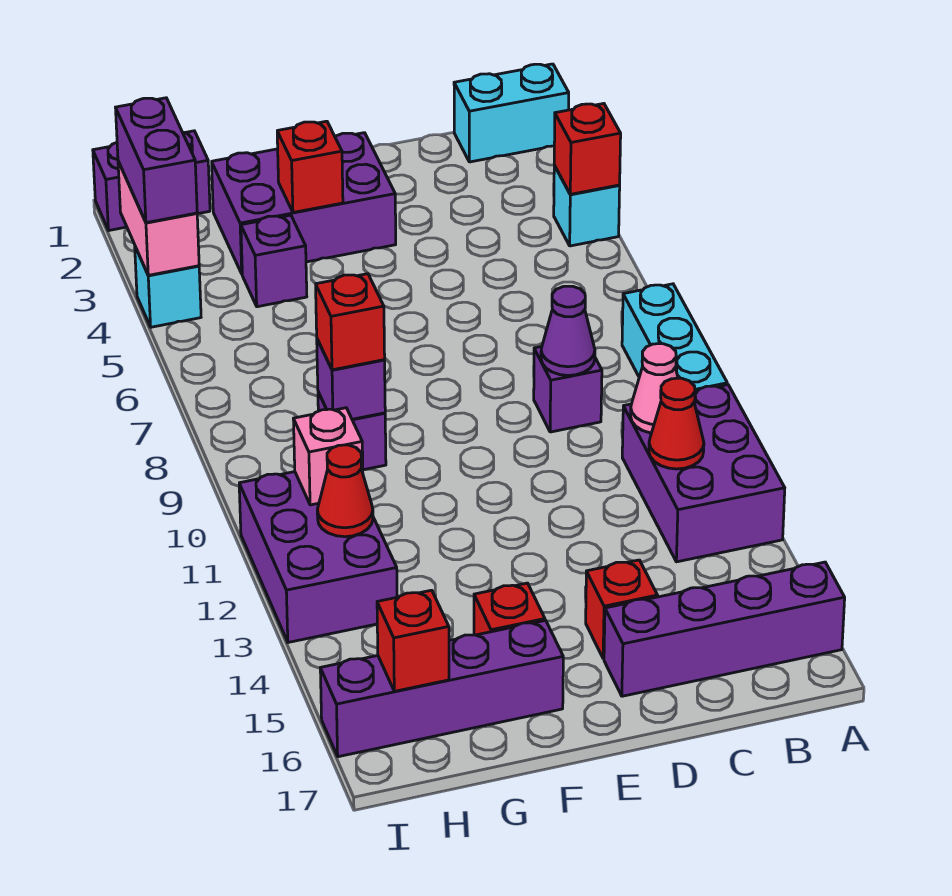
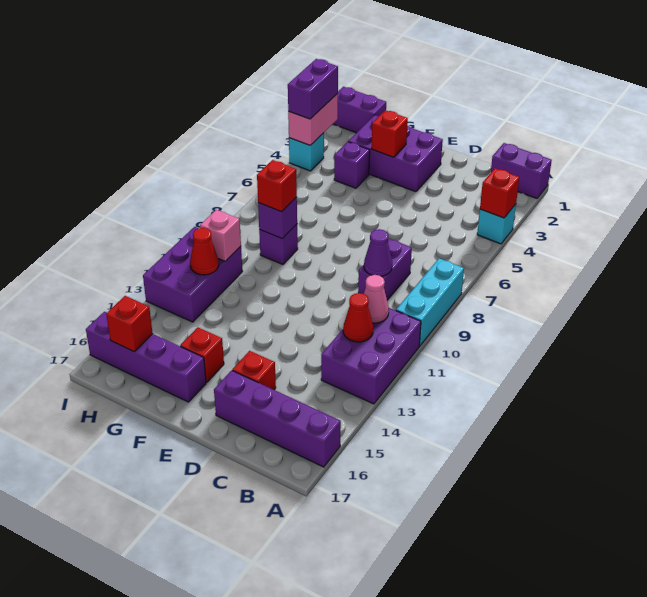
cyan brick A1:B1 level 1 -> purple brick A1:B1 level 1
purple brick C9 level 1 -> purple brick C8:C9 level 1

